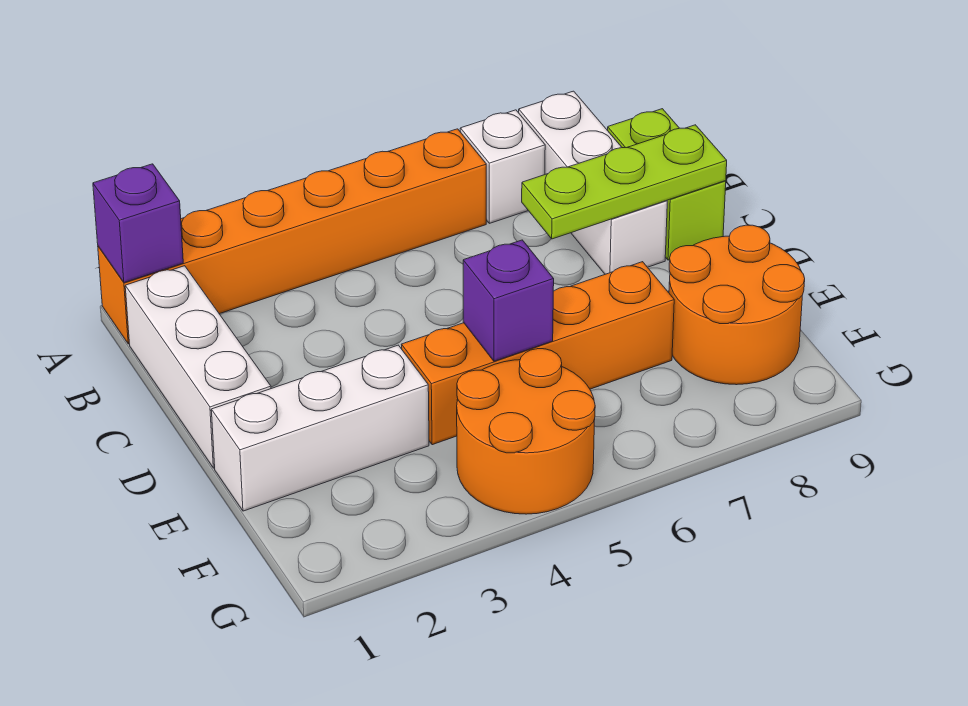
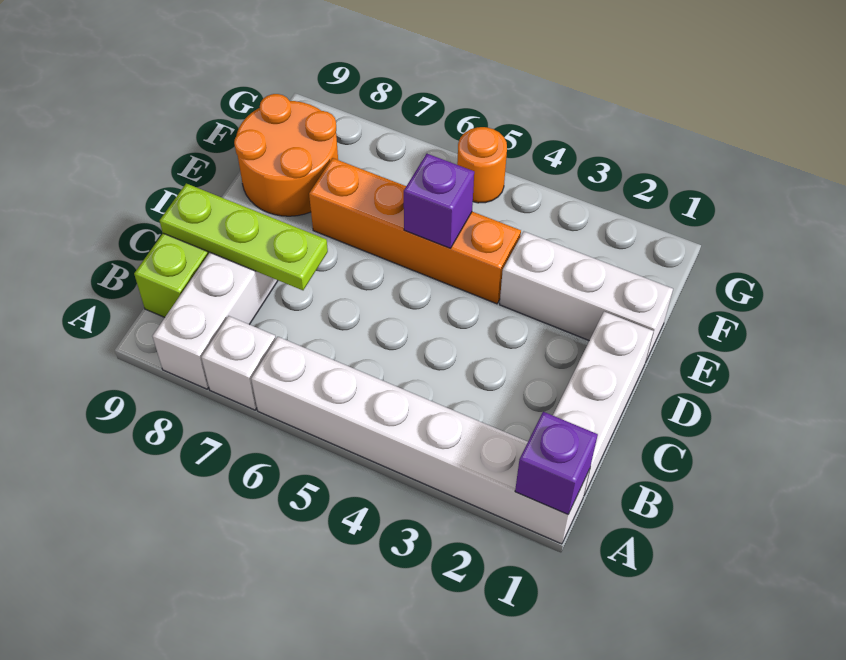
orange brick A1:A6 level 1 -> white brick A1:A6 level 1
orange round brick F4:G5 level 1 -> orange round brick G5 level 1

